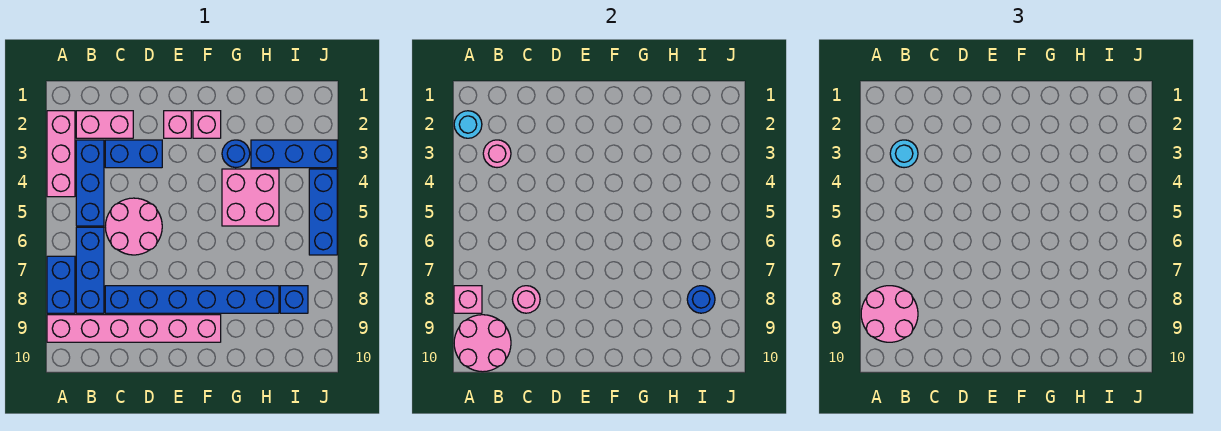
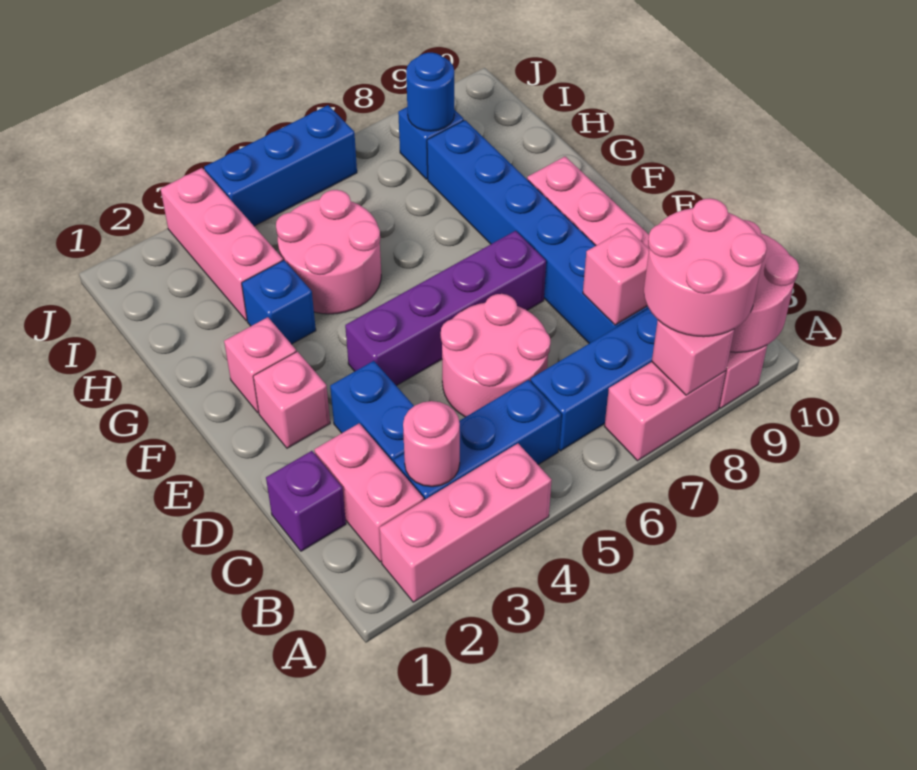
cyan round brick A2 level 2 -> none
blue brick A7:A8 level 1 -> pink brick A7:A8 level 1
cyan round brick B3 level 3 -> none
none -> purple brick C1 level 1
pink round brick C8 level 2 -> pink brick C8 level 2
none -> purple brick E4:E7 level 1
blue round brick G3 level 1 -> blue brick G3 level 1
pink brick G4:H5 level 1 -> pink round brick G4:H5 level 1
blue brick H3:J3 level 1 -> pink brick H3:J3 level 1

